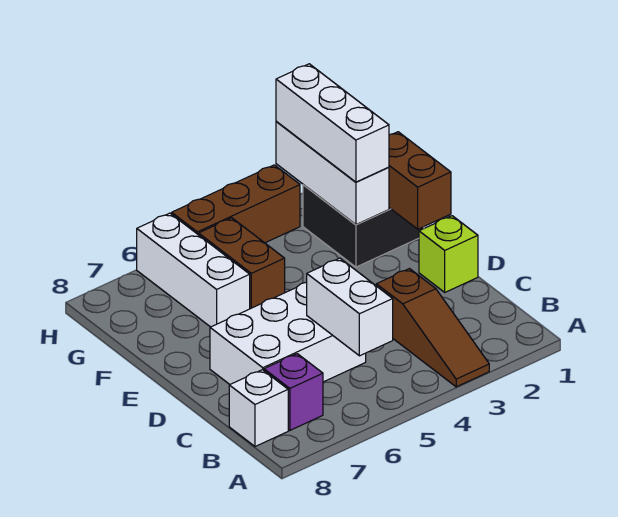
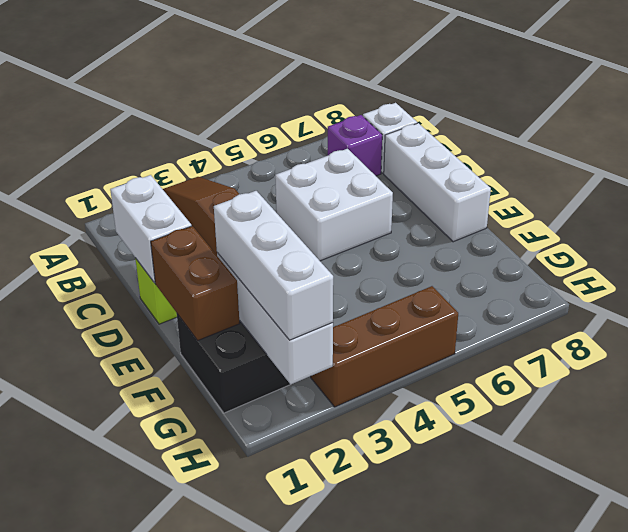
white brick B5:C5 level 2 -> white brick C1:D1 level 2
white brick C5:D7 level 1 -> white brick C5:D6 level 1
brown brick F5:G5 level 1 -> none
white brick F6:H6 level 1 -> white brick C8:E8 level 1

